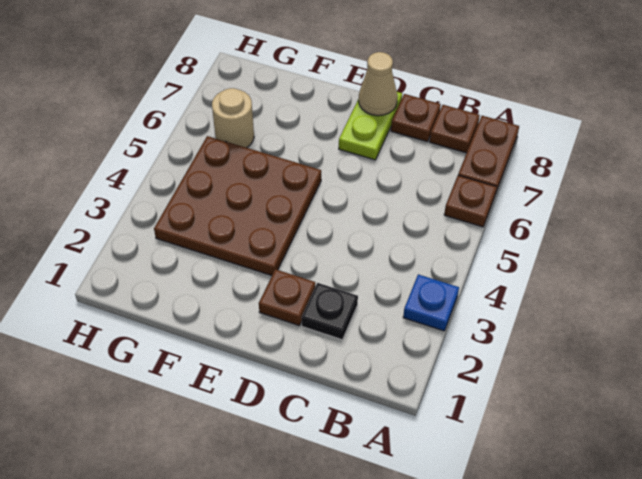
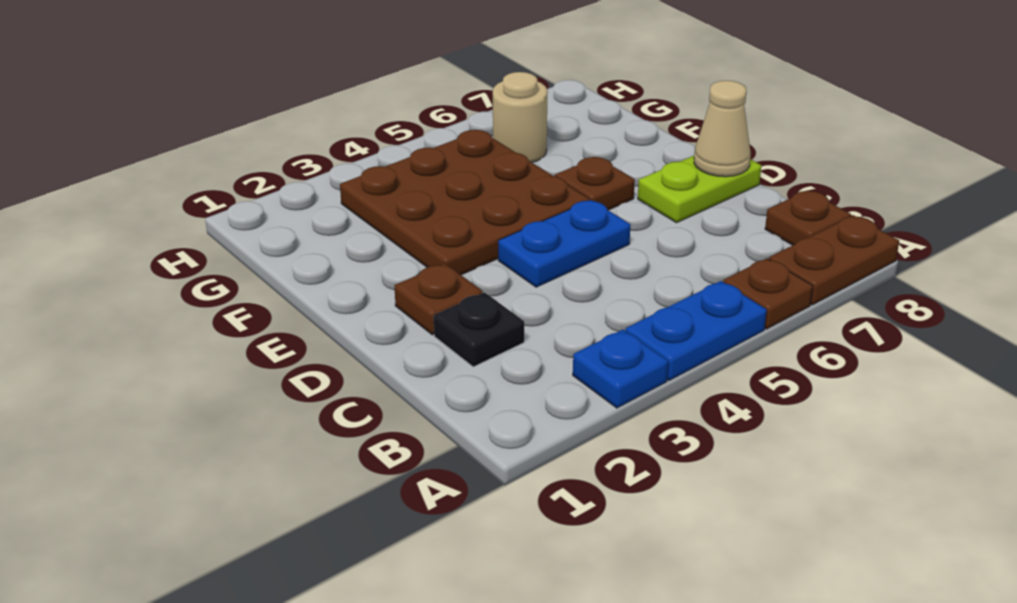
none -> blue plate A4:A5 level 1
brown plate C8 level 1 -> brown plate E6 level 1
none -> blue plate D4:D5 level 1

